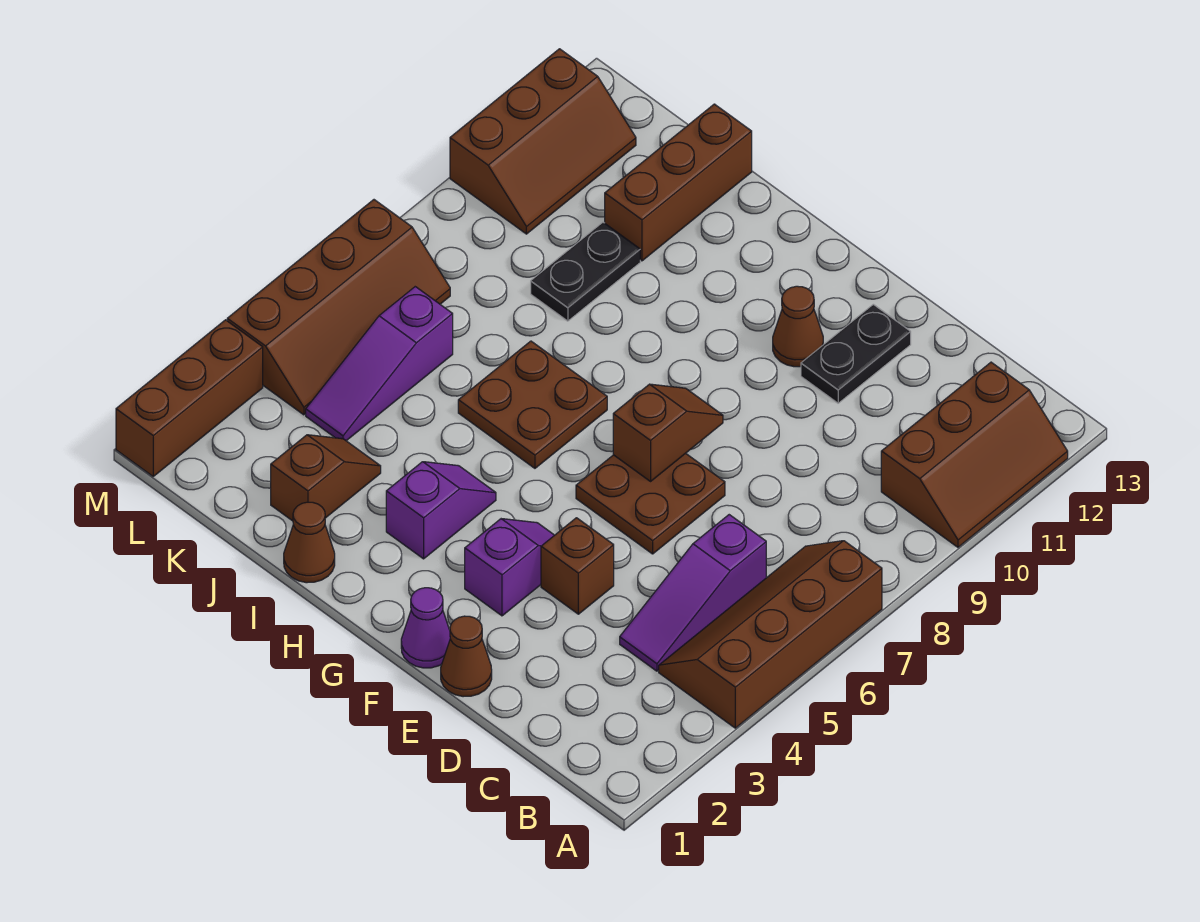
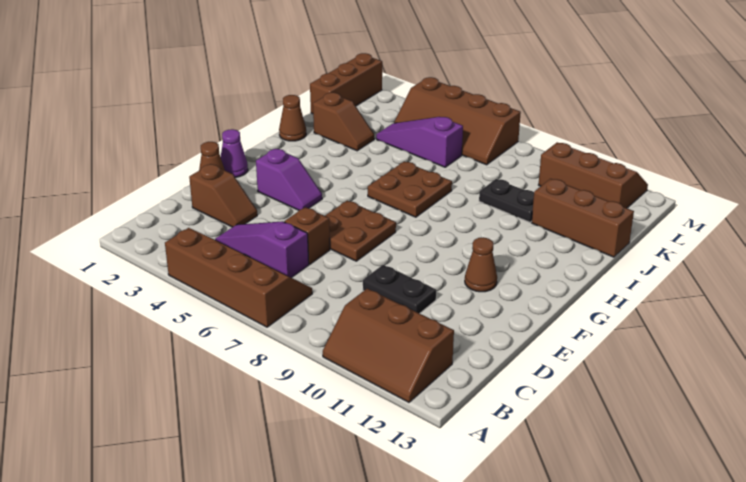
brown brick E4 level 1 -> brown brick D6 level 1
black plate E11:E12 level 1 -> black plate D9:D10 level 1
brown slope F7:F8 level 2 top 7 -> brown slope D2:D3 level 1 top 2
purple slope H3:H4 level 1 top 3 -> none
brown slope L10:M12 level 1 top M -> brown slope L10:M12 level 1 top L
brown brick M1:M3 level 1 -> brown brick K1:M1 level 1

